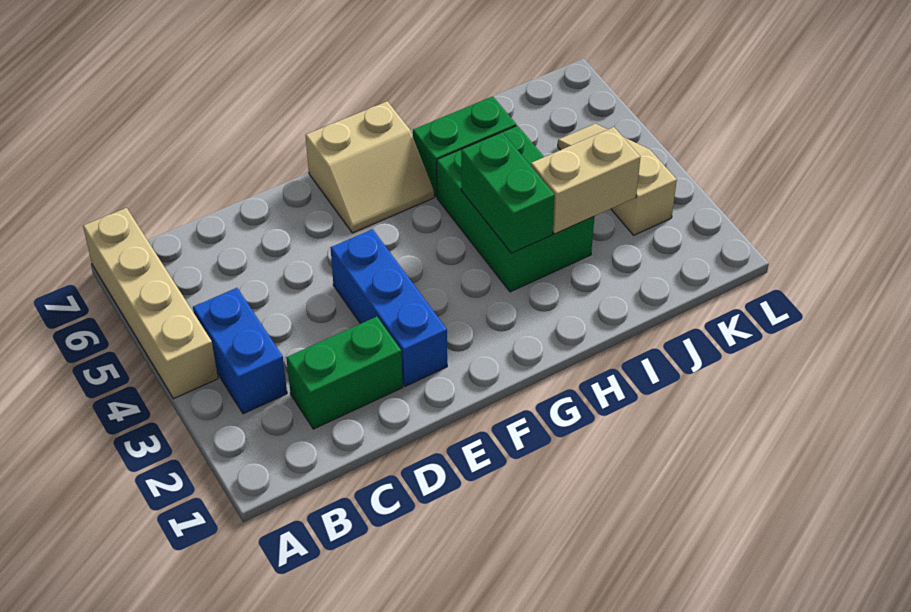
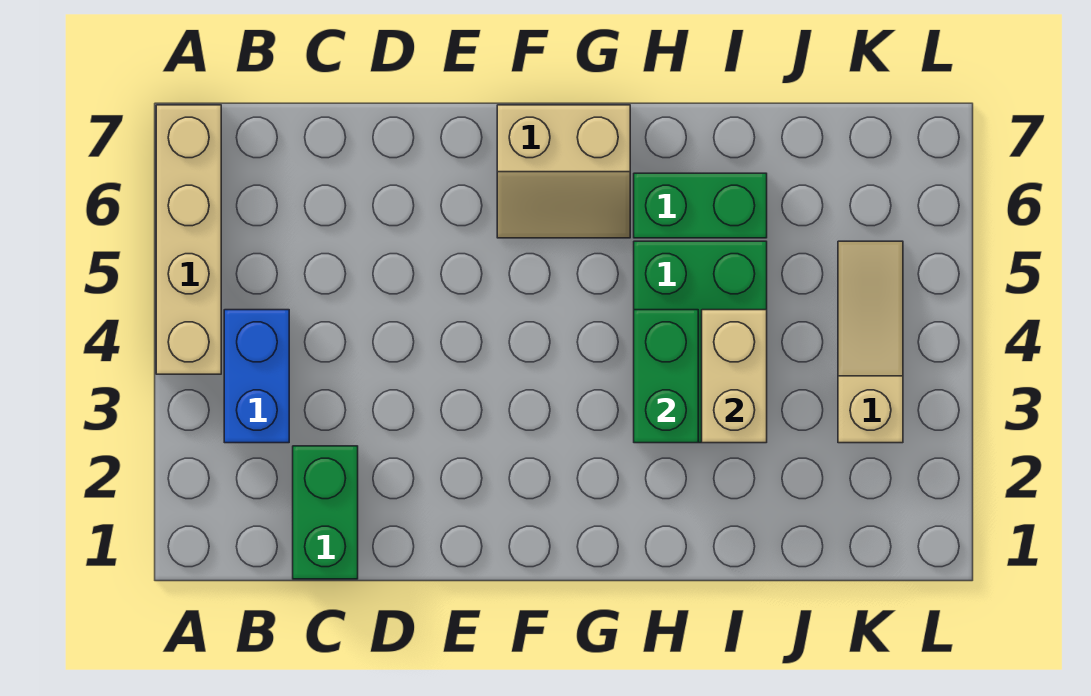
green brick C2:D2 level 1 -> green brick C1:C2 level 1
blue brick E2:E4 level 1 -> none
tan brick I3:J3 level 2 -> tan brick I3:I4 level 2

